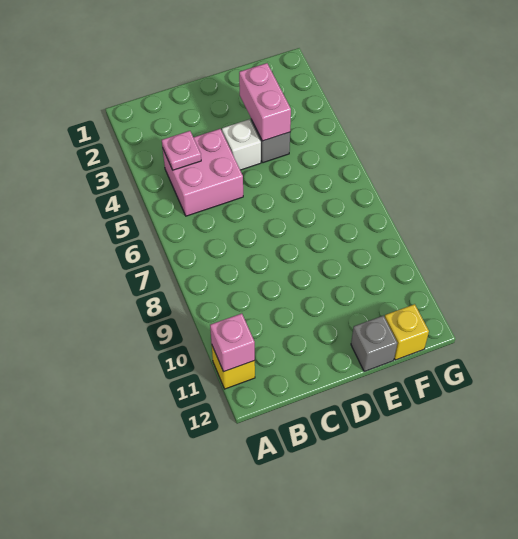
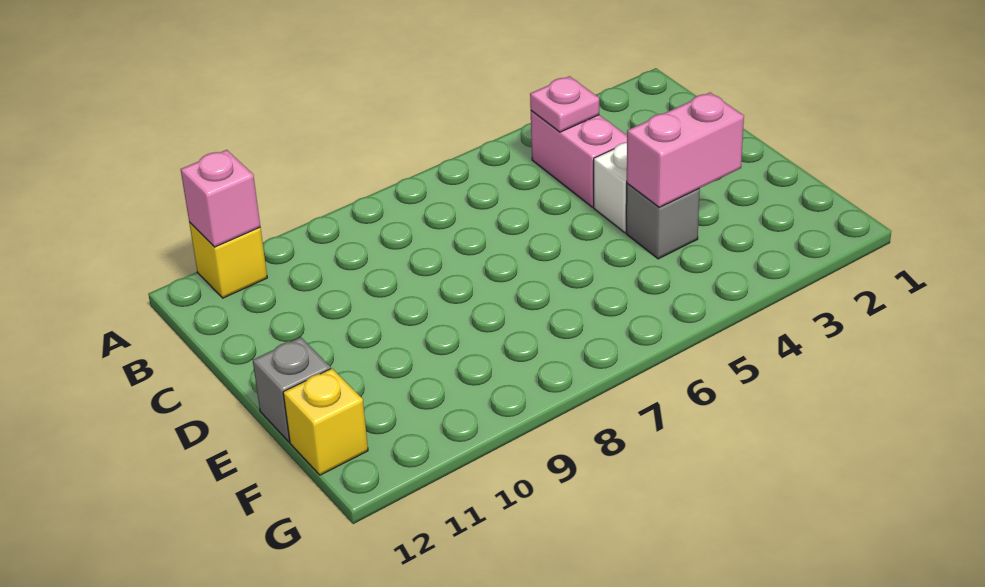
pink brick B4:C5 level 1 -> pink brick B4:C4 level 1

